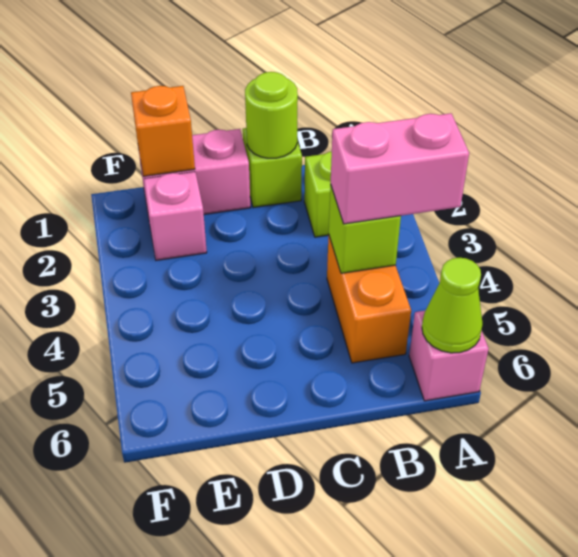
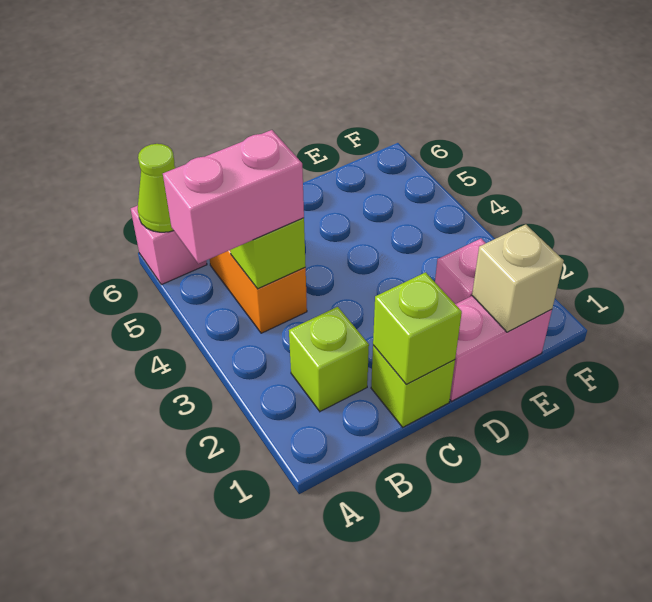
lime round brick C1 level 2 -> lime brick C1 level 2
orange brick E1 level 2 -> tan brick E1 level 2

